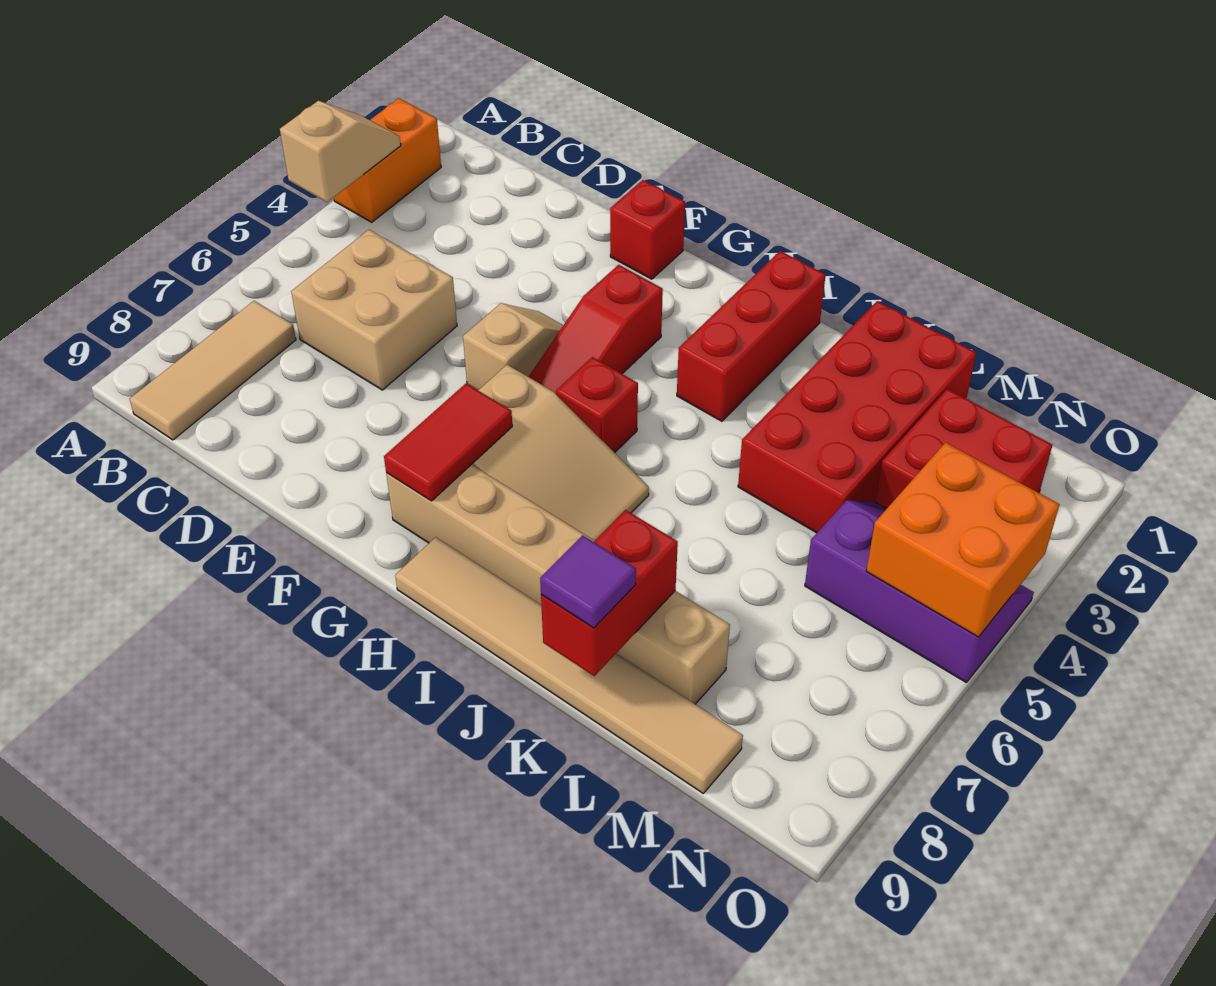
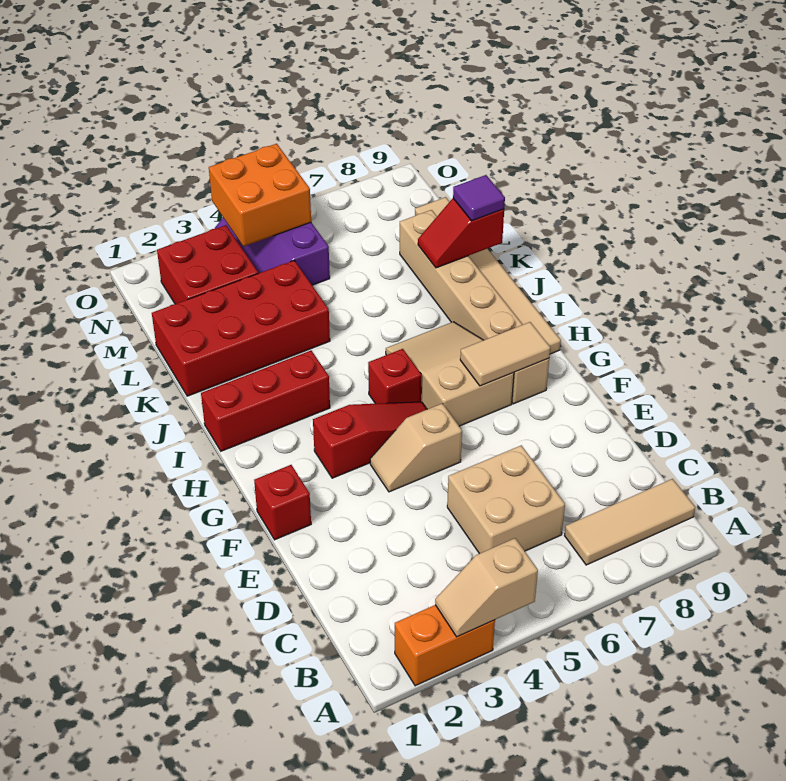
red tile G7:G8 level 2 -> tan tile G7:G8 level 2
red brick K8:K9 level 2 -> red slope K8:K9 level 2 top 9

